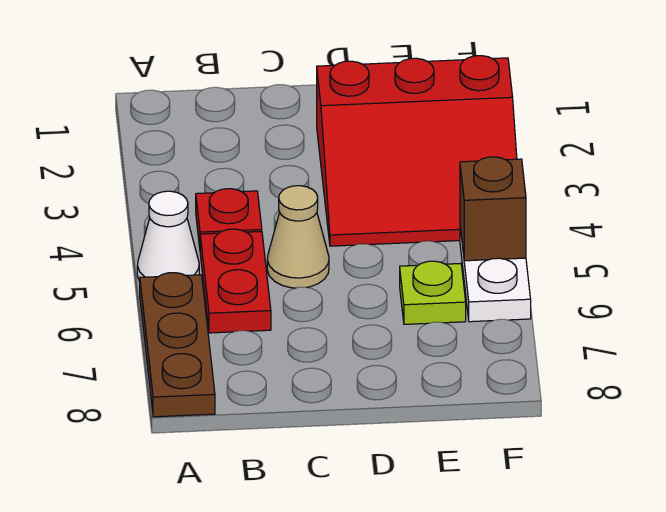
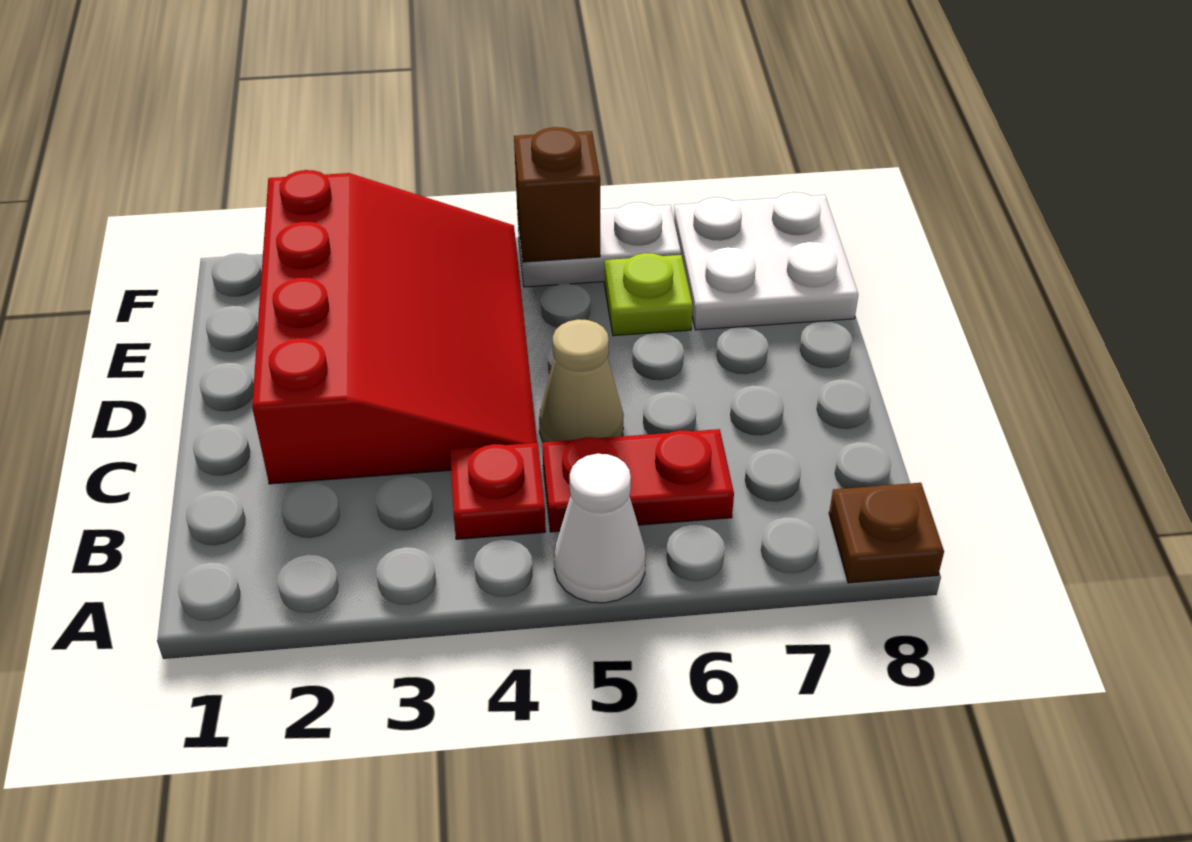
brown plate A6:A8 level 1 -> brown plate A8 level 1
red slope D2:F4 level 1 top 2 -> red slope C2:F4 level 1 top 2
none -> white plate E7:F8 level 1

